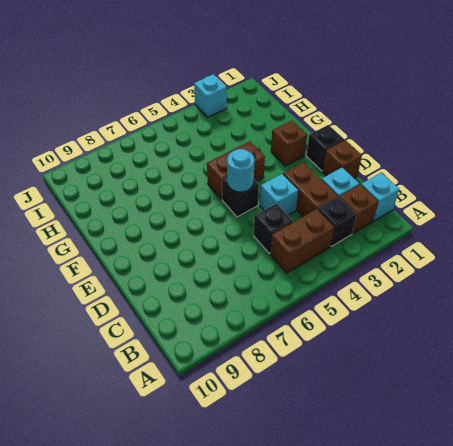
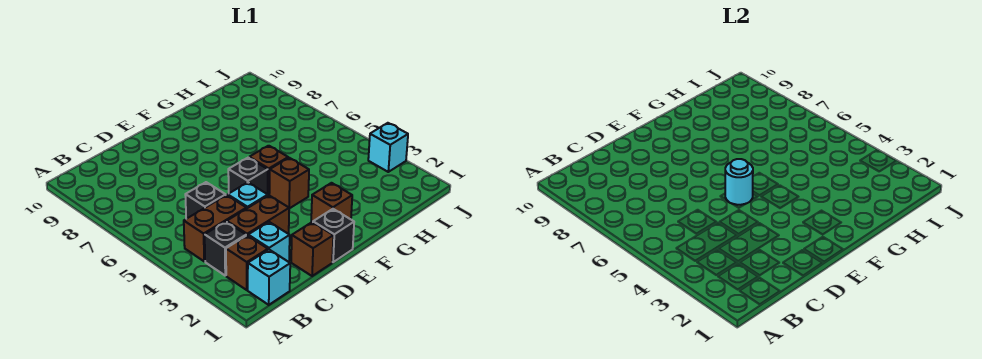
brown brick B4:B5 level 1 -> brown brick B4:C4 level 1

